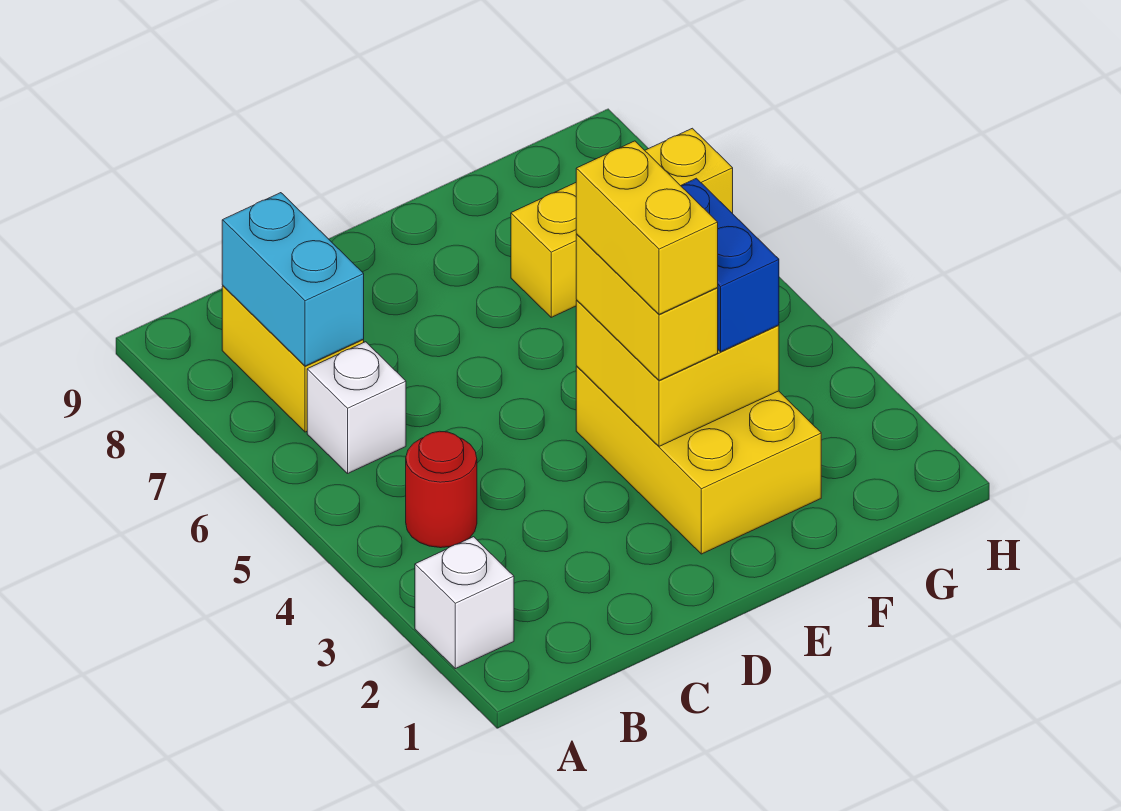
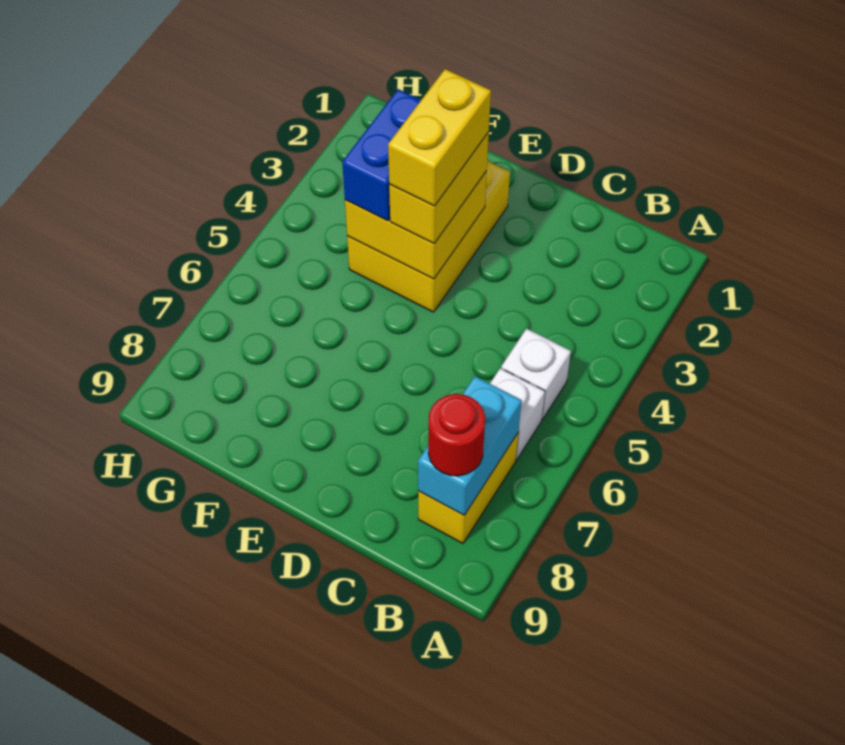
white brick A2 level 1 -> white brick B5 level 1
red round brick B4 level 1 -> red round brick B8 level 3
yellow brick F7:H7 level 1 -> none

